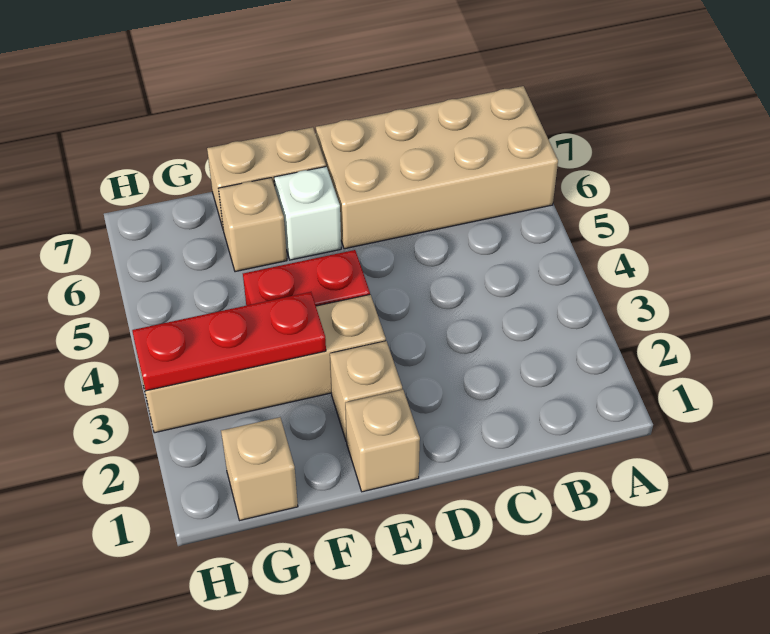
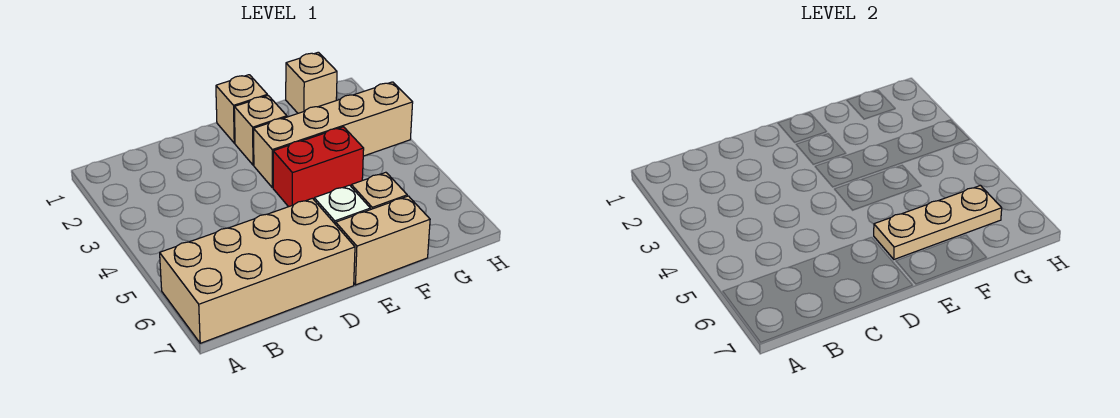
none -> tan plate E6:G6 level 2
red plate F3:H3 level 2 -> none

